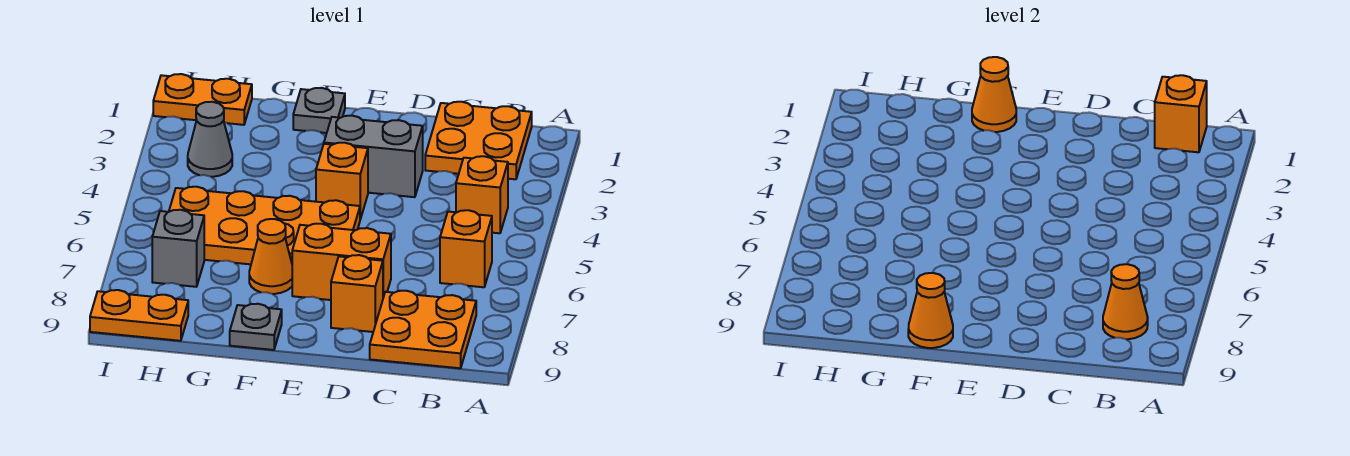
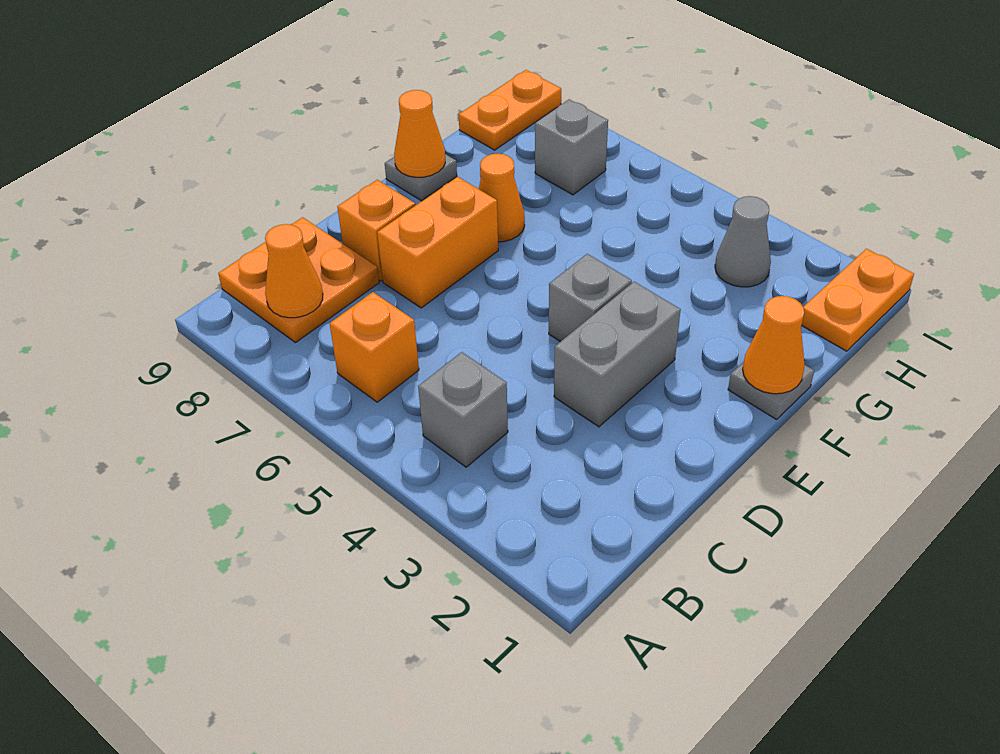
orange plate B1:C2 level 1 -> none
orange brick B1 level 2 -> none
orange brick B4 level 1 -> grey brick B4 level 1
orange brick E4 level 1 -> grey brick E4 level 1
orange plate E5:H6 level 1 -> none

